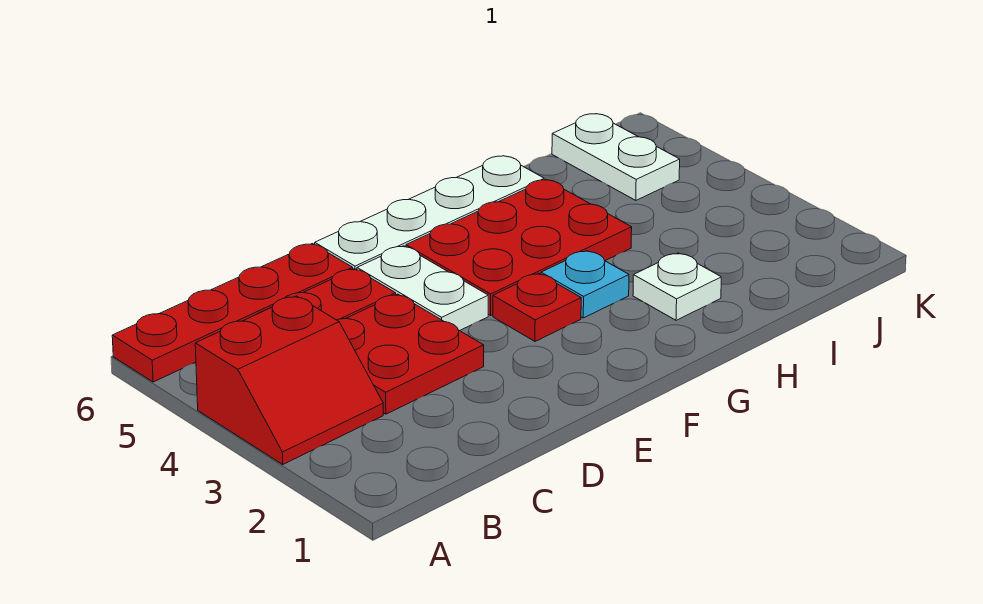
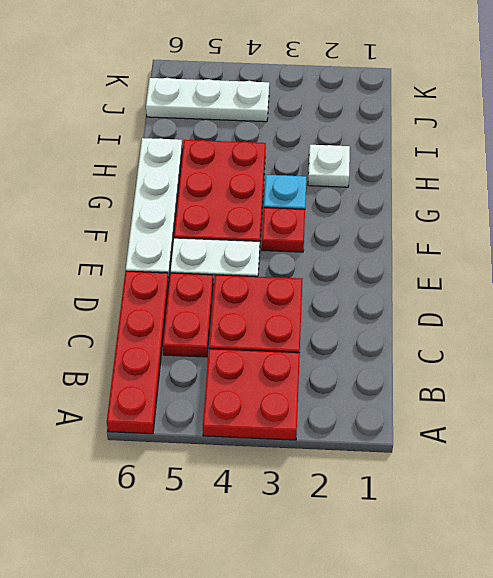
red slope A3:B4 level 1 top 4 -> red plate A3:B4 level 1
white plate J5:J6 level 1 -> white plate J4:J6 level 1

